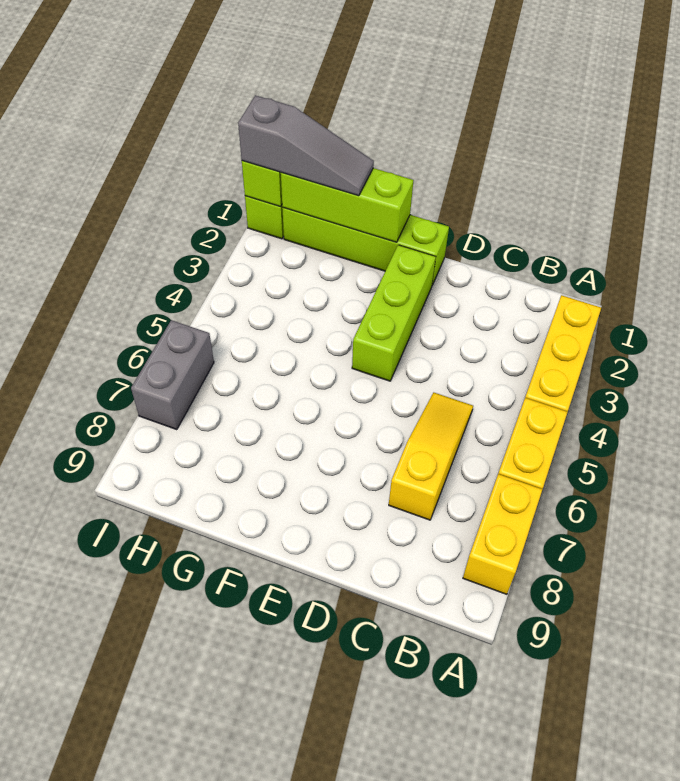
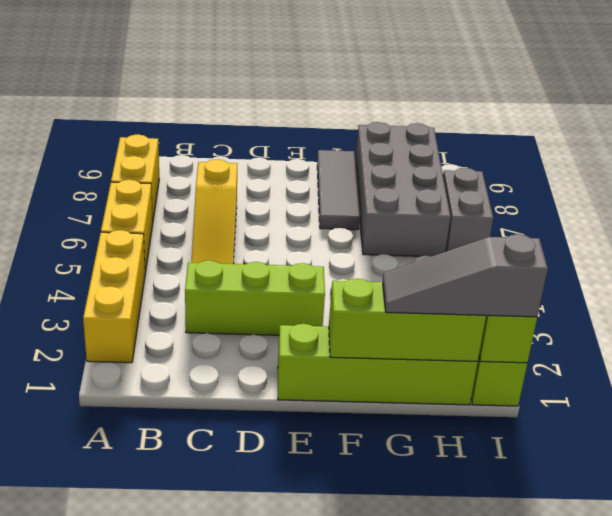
lime brick E2:E4 level 1 -> lime brick C3:E3 level 1
none -> grey tile F7:F9 level 1
none -> grey brick G6:H9 level 1

